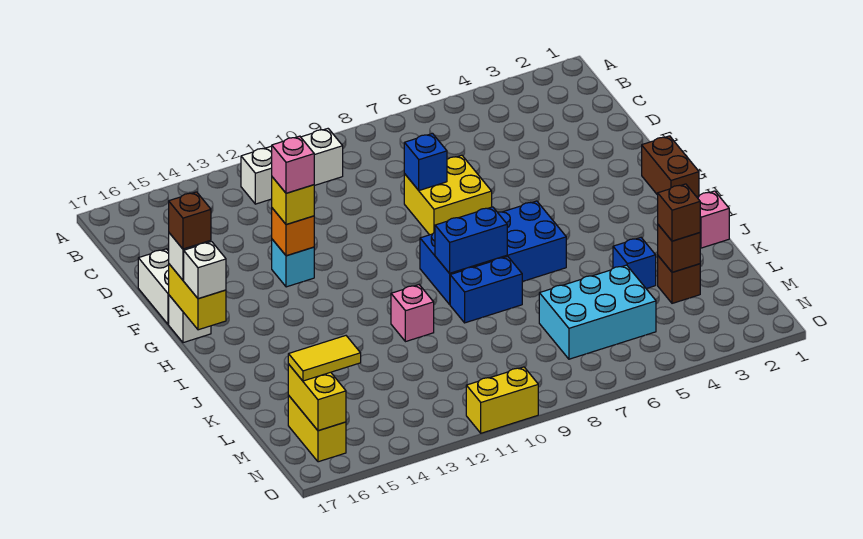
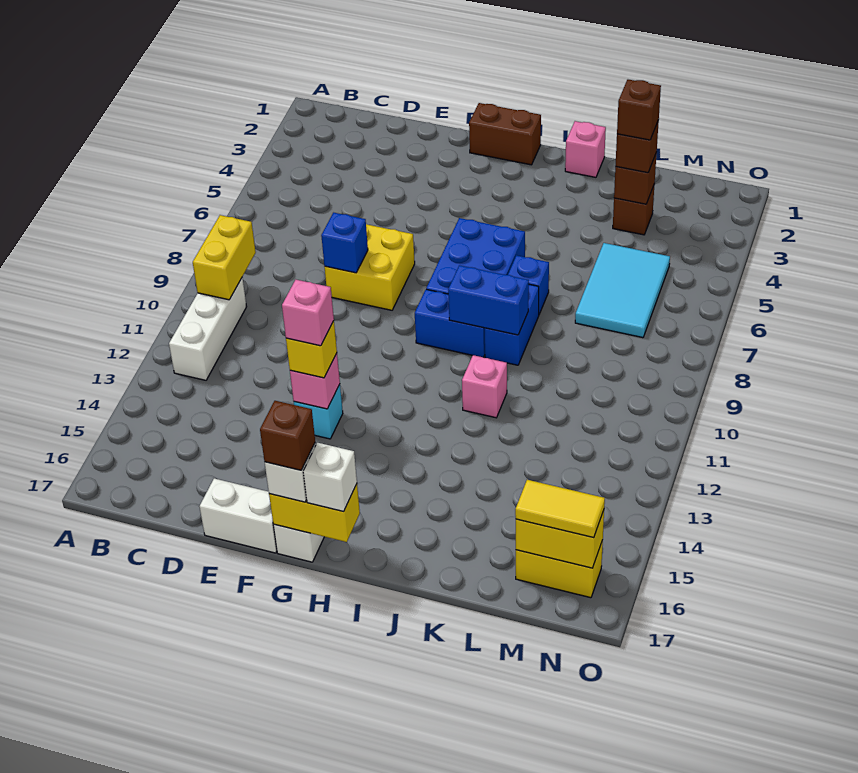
orange brick F13 level 2 -> pink brick F13 level 2
blue brick I8:I9 level 2 -> blue brick I9:J9 level 2
blue brick K4 level 1 -> blue brick J7 level 1
none -> brown brick L3 level 4
cyan brick L5:M7 level 1 -> cyan tile L5:M7 level 1
yellow tile M15:M16 level 3 -> yellow tile M16:N16 level 3
yellow brick O10:O11 level 1 -> yellow brick B9:B10 level 2

